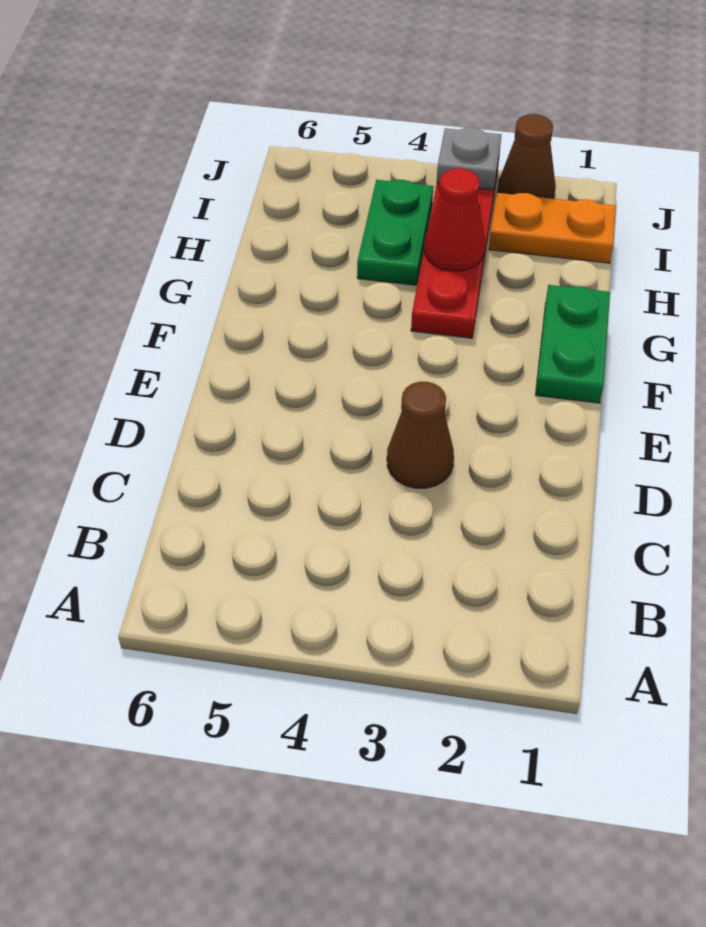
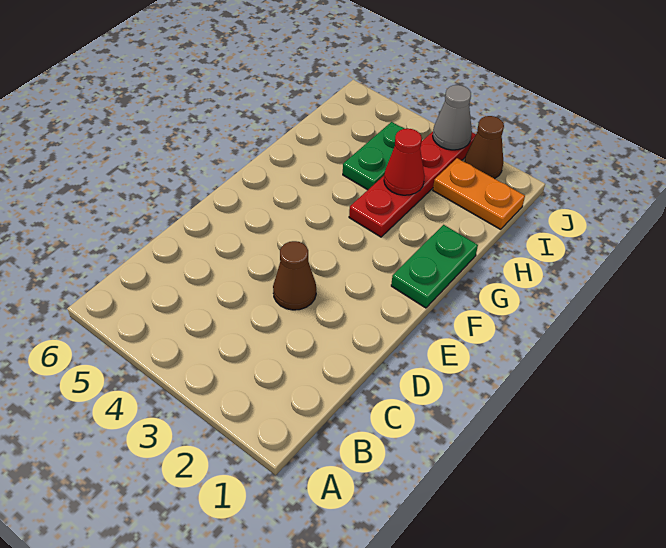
grey plate J3 level 2 -> grey cone J3 level 2

